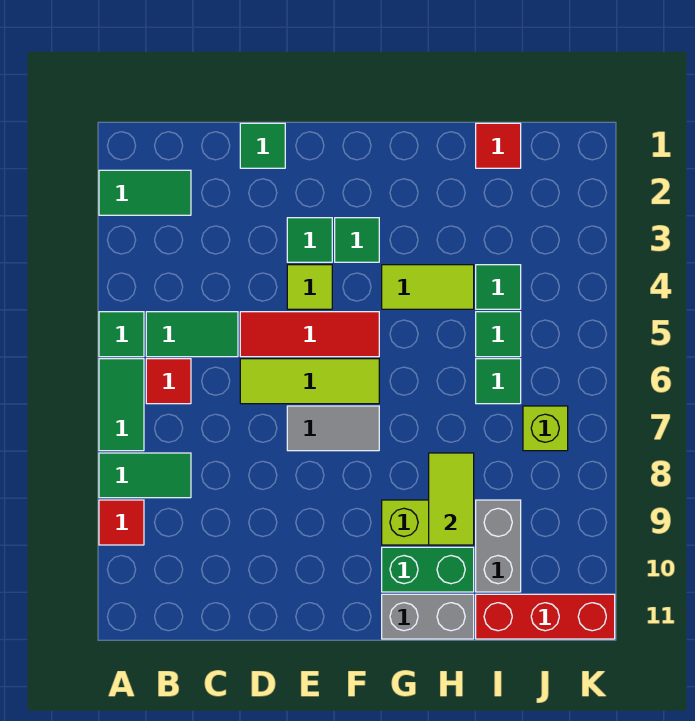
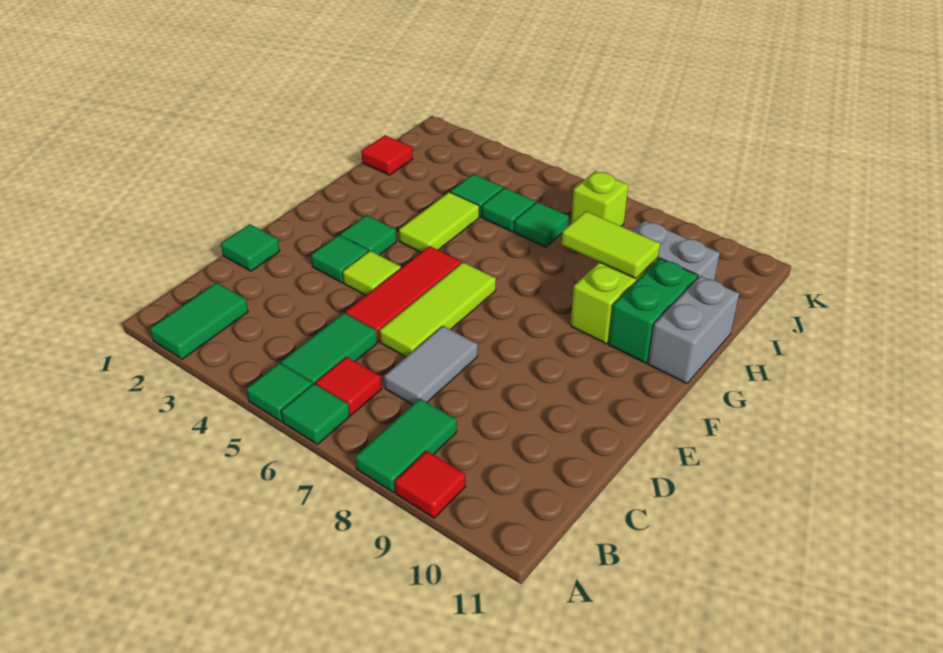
green tile A6:A7 level 1 -> green tile A6 level 1
grey tile E7:F7 level 1 -> grey tile C7:D7 level 1
red brick I11:K11 level 1 -> none

